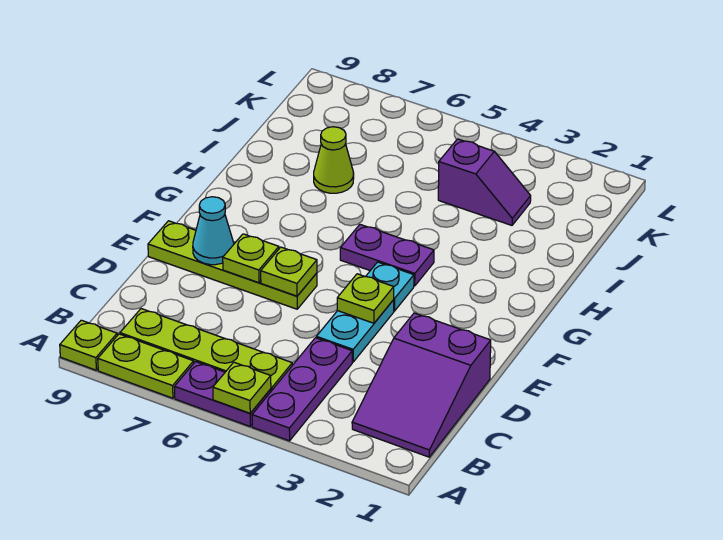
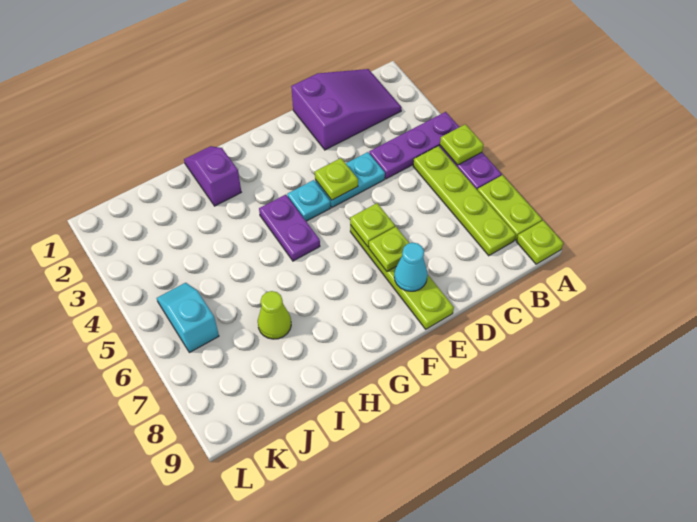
purple slope J3:J4 level 1 top 4 -> purple slope H1:H2 level 1 top 2
none -> cyan slope K5:K6 level 1 top 6

